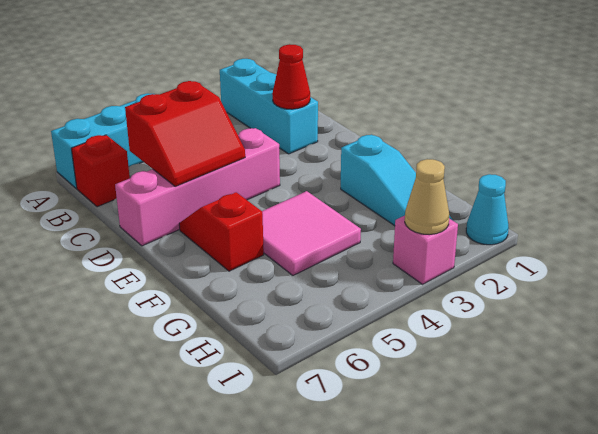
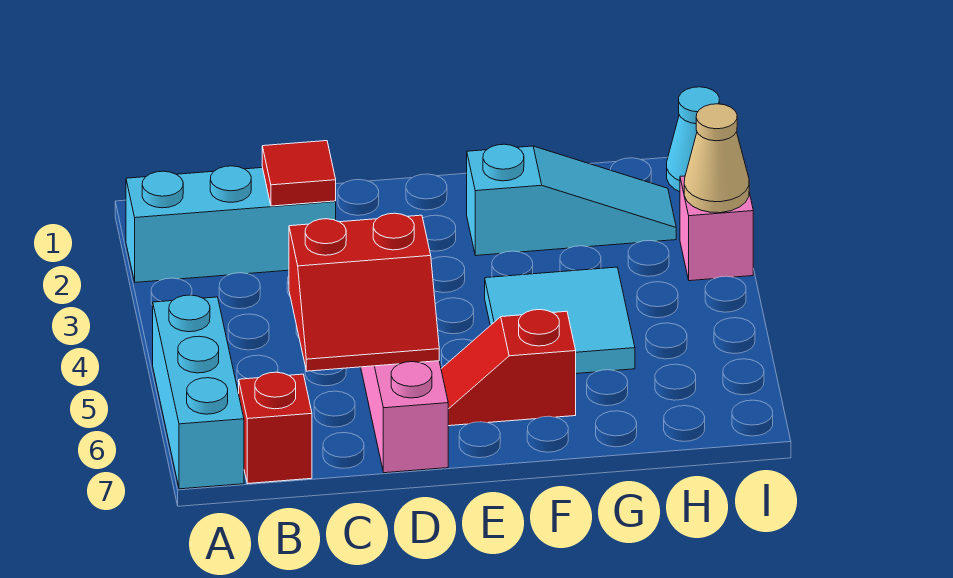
red cone C2 level 2 -> red tile C2 level 2
red slope C5:D6 level 2 top C -> red slope C5:D6 level 2 top 5
pink tile F4:G5 level 1 -> cyan tile F4:G5 level 1

